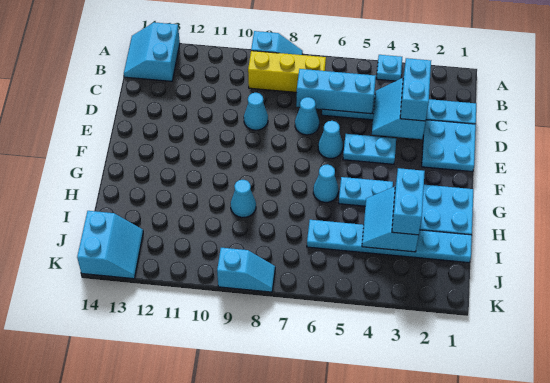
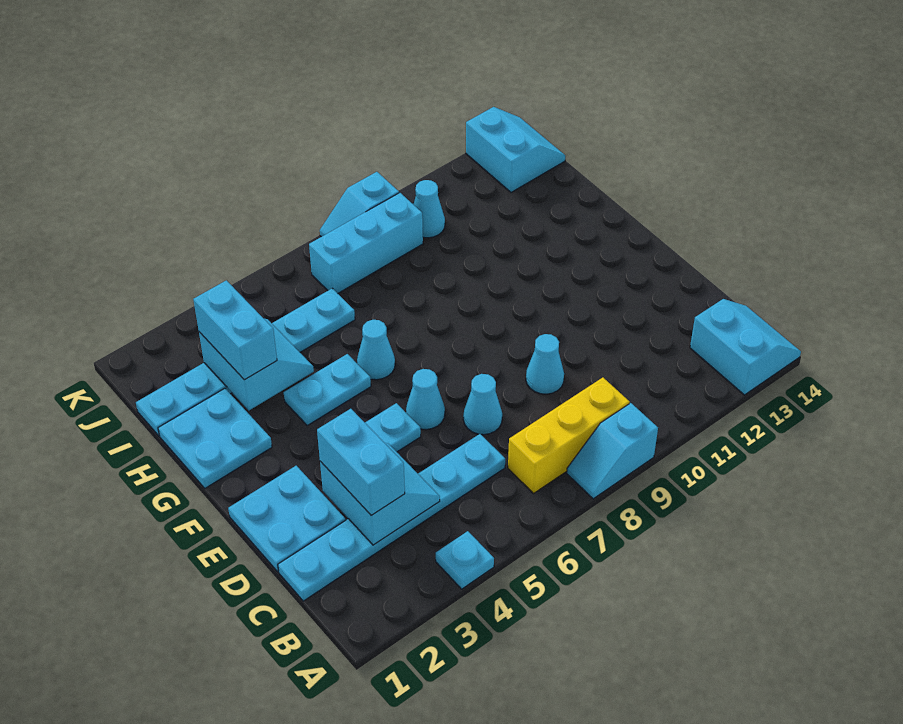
cyan brick C5:C7 level 2 -> cyan brick J7:J9 level 1
cyan cone H9 level 1 -> cyan cone J10 level 1
cyan slope J13:K14 level 1 top 14 -> cyan slope J13:K14 level 1 top 13

